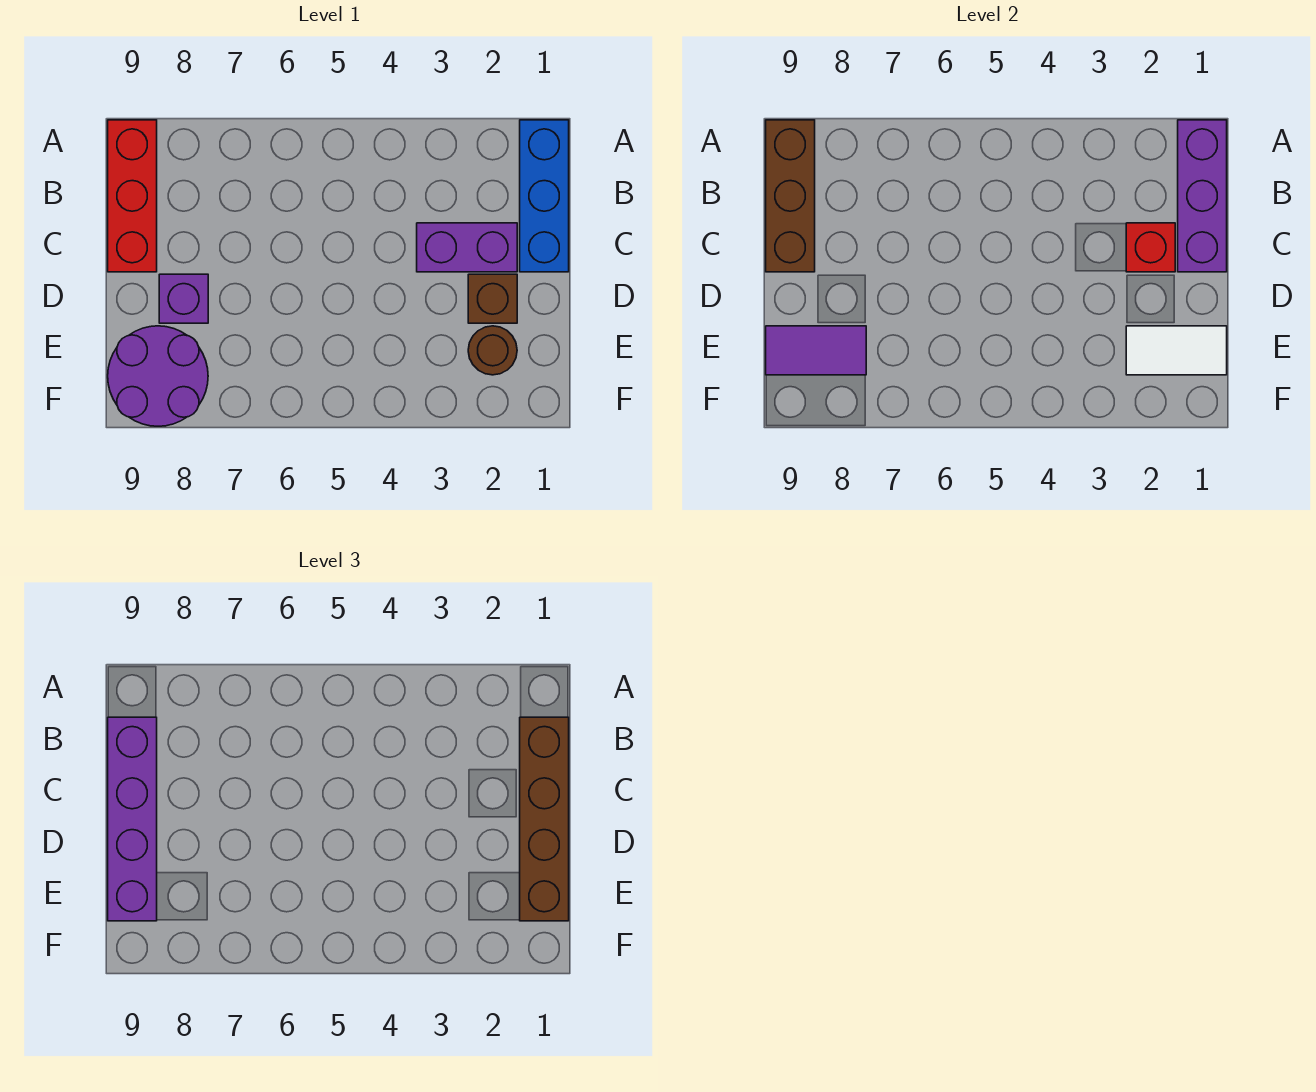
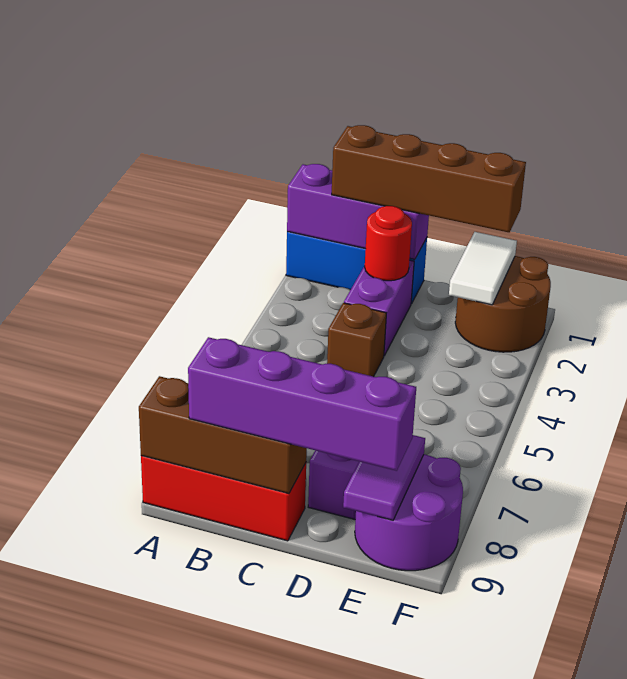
red brick C2 level 2 -> red round brick C2 level 2
brown brick D2 level 1 -> brown brick C4 level 1
brown round brick E2 level 1 -> brown round brick E1:F2 level 1

